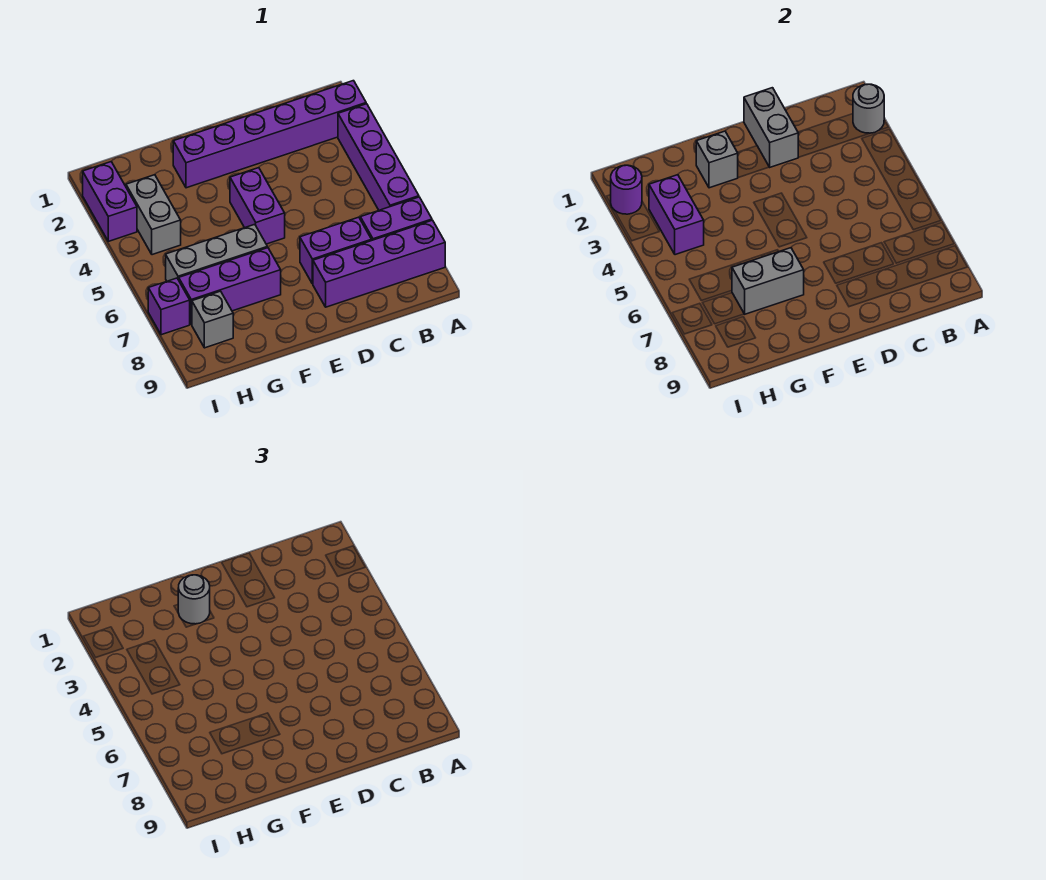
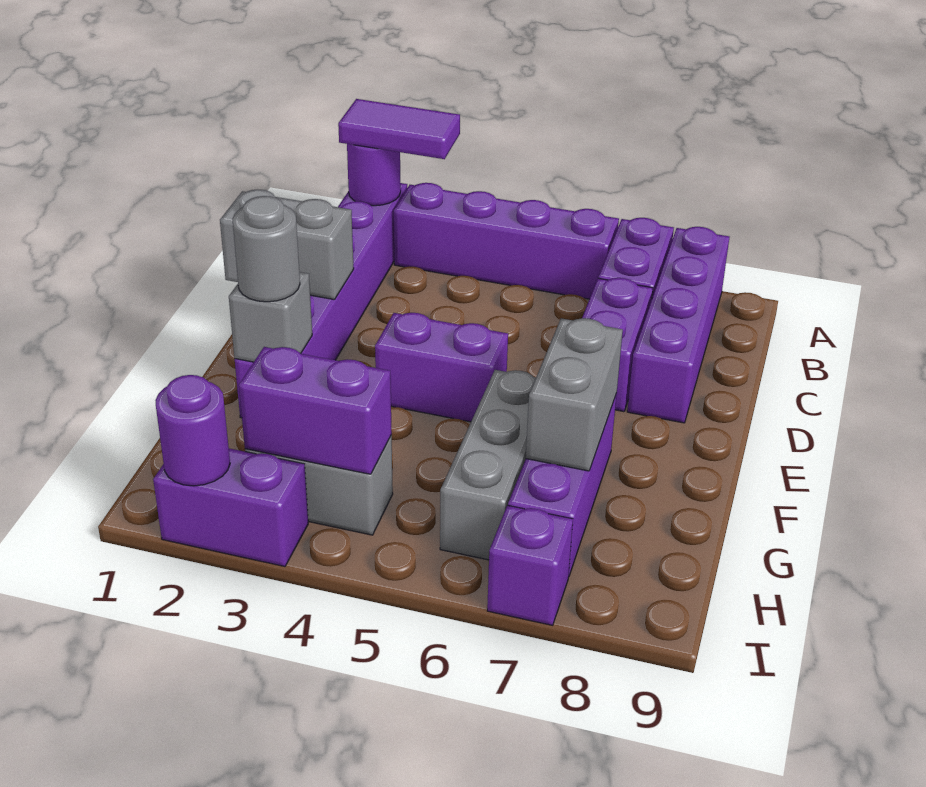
grey round brick A2 level 2 -> purple round brick A2 level 2
none -> purple tile A2:A3 level 3
grey brick H8 level 1 -> none

